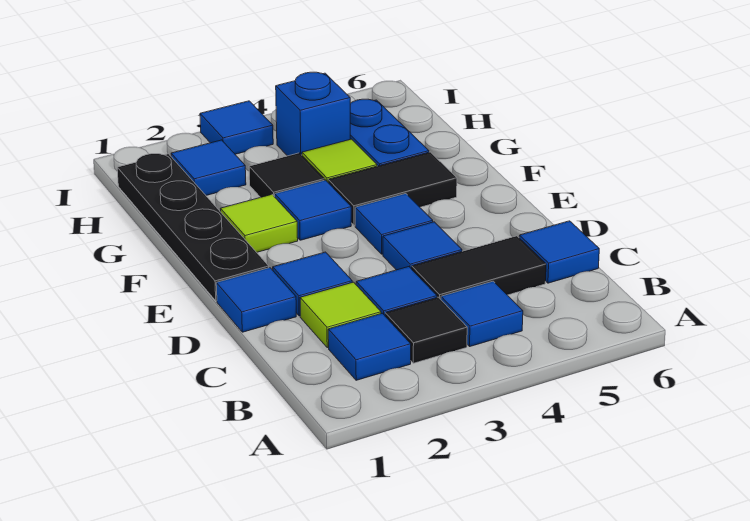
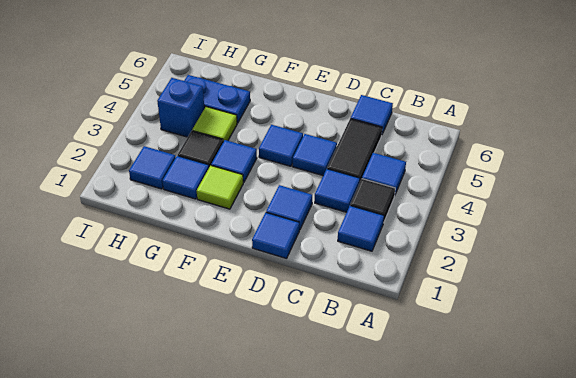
lime tile C2 level 1 -> none
black plate E1:H1 level 1 -> none
black tile F4:F5 level 1 -> none
blue tile I3 level 1 -> blue tile G2 level 1

